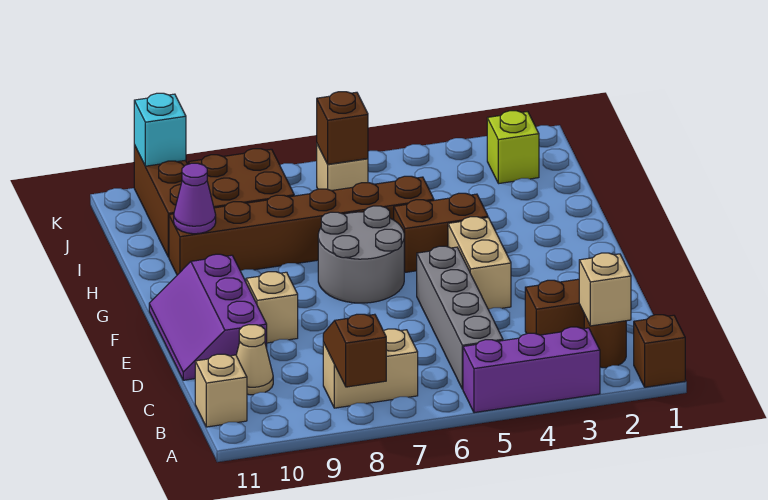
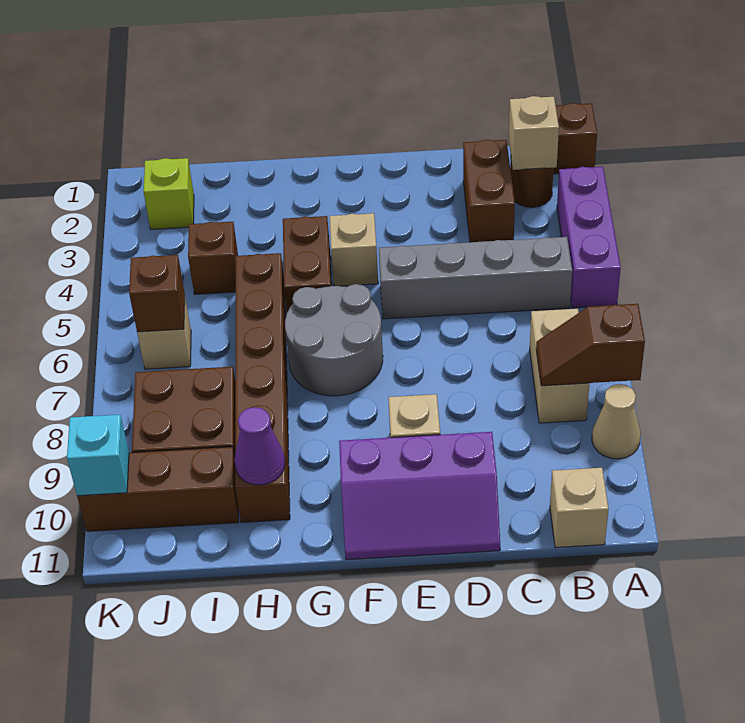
tan cone C10 level 1 -> tan cone A9 level 1
tan brick E4:F4 level 1 -> tan brick F4 level 1
none -> brown brick I4 level 1

